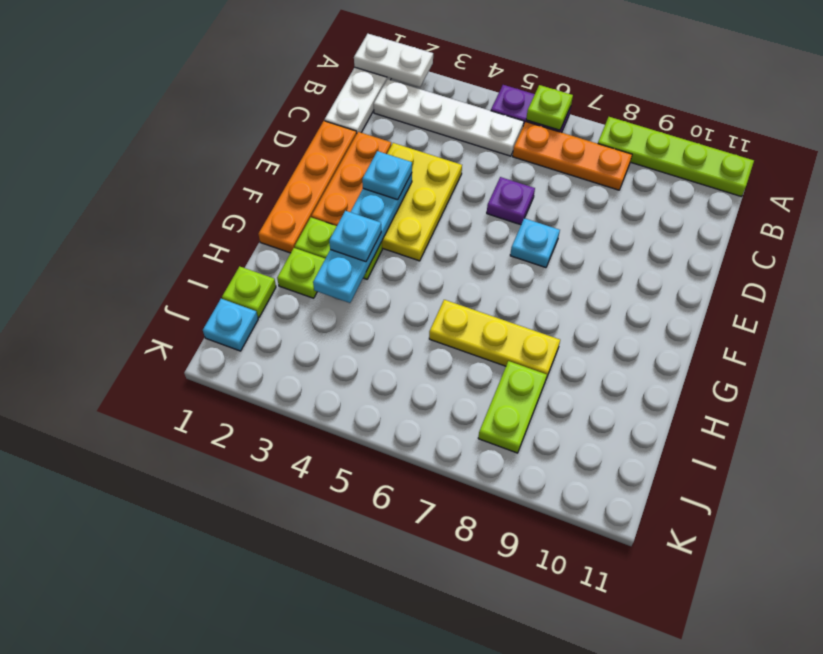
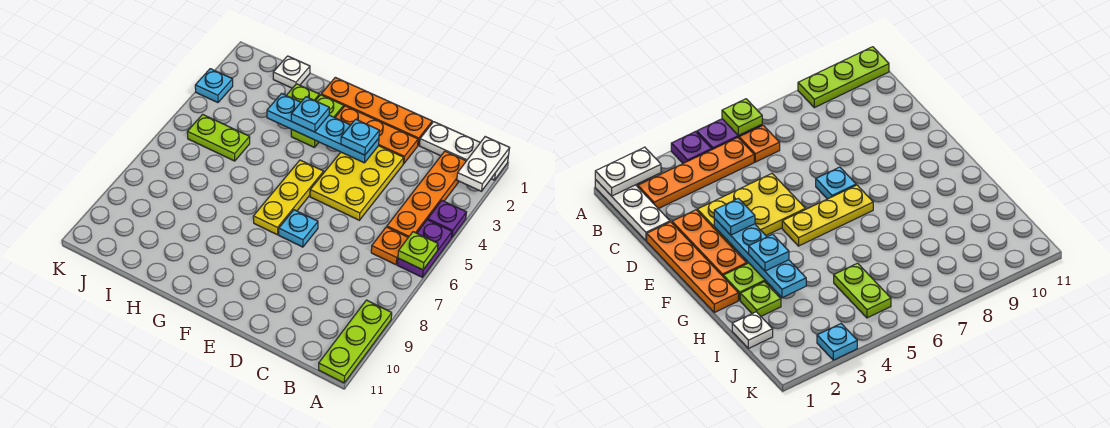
lime plate A8:A11 level 1 -> lime plate A9:A11 level 1
white plate B2:B5 level 1 -> orange plate B2:B5 level 1
orange plate B6:B8 level 1 -> orange plate B6 level 1
yellow plate D3:F4 level 1 -> yellow plate D3:E5 level 1
purple plate D6 level 1 -> purple plate A4 level 1
yellow plate H6:H8 level 1 -> yellow plate F5:F7 level 1
lime plate I1 level 1 -> white plate I1 level 1
lime plate I8:J8 level 1 -> lime plate I5:J5 level 1
cyan plate J1 level 1 -> cyan plate K3 level 1

